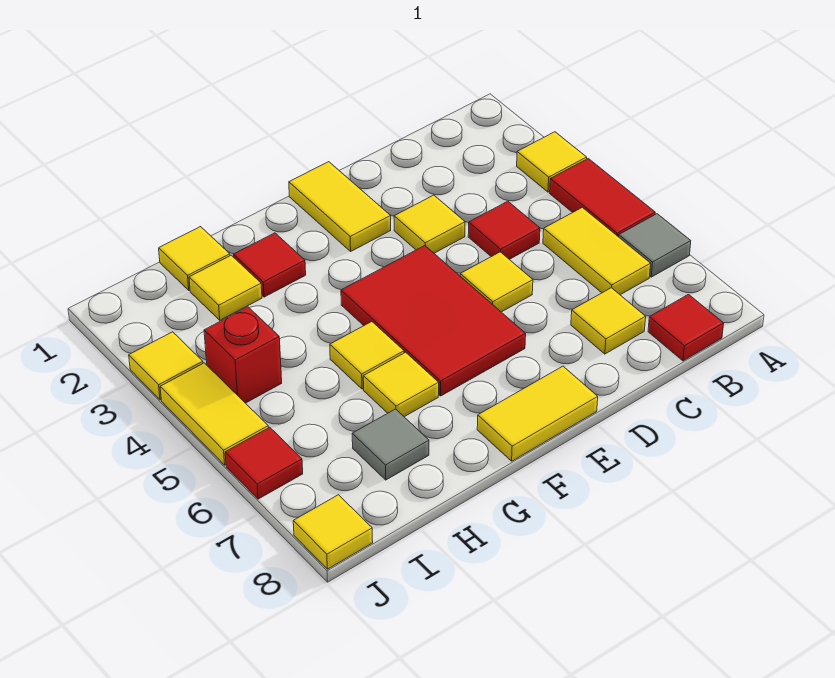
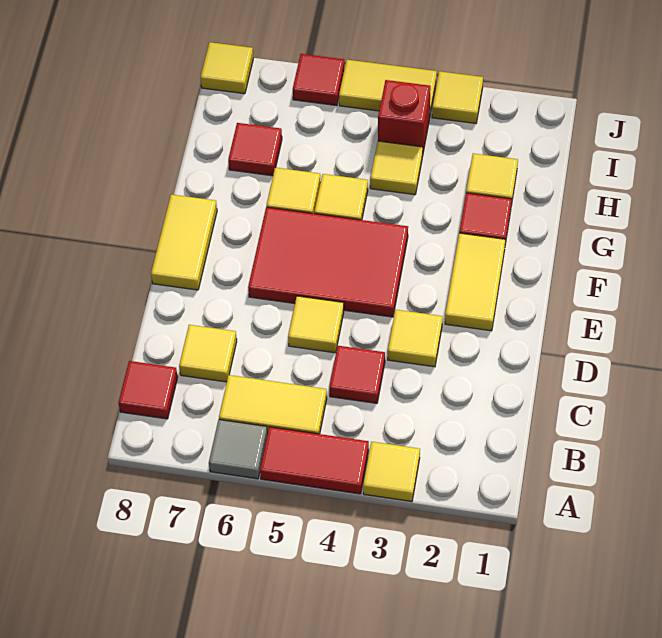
yellow tile E1:E2 level 1 -> yellow tile E2:F2 level 1
yellow tile H1 level 1 -> yellow tile H4 level 1
grey tile H7 level 1 -> red tile H7 level 1

